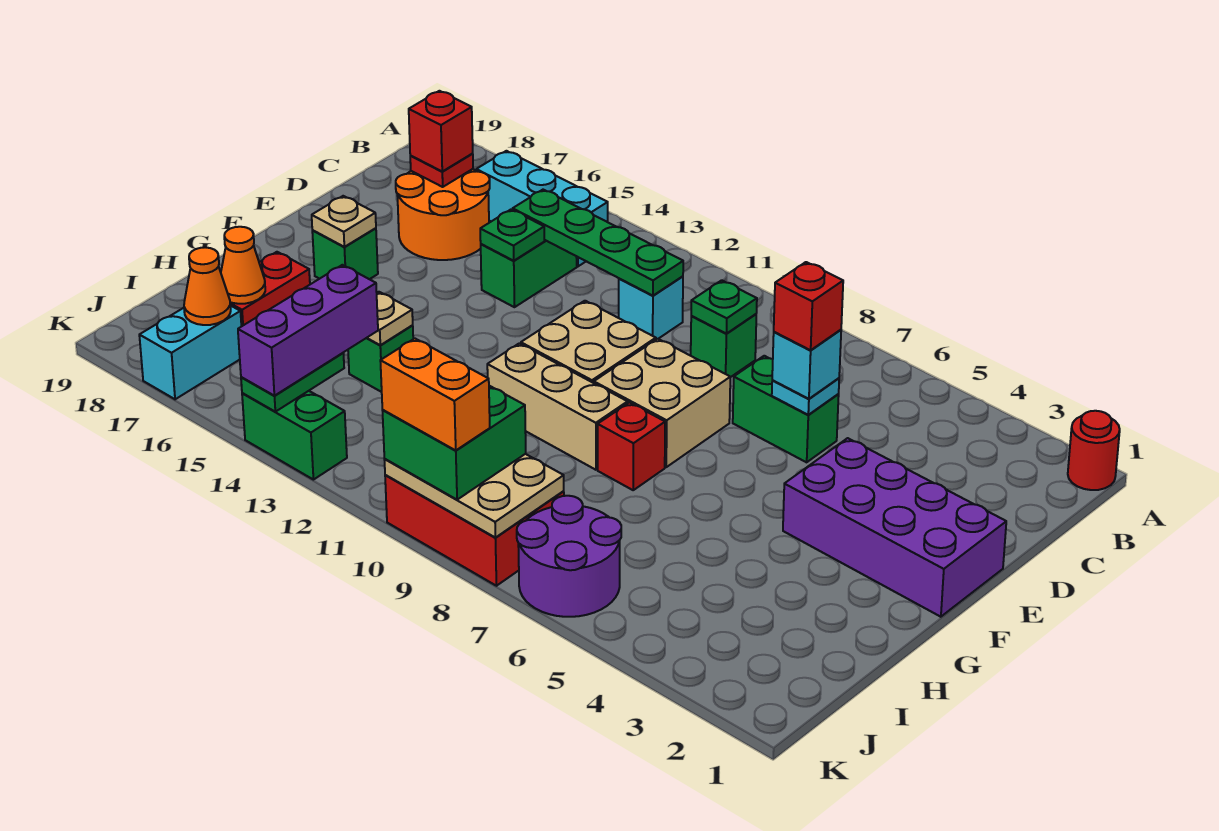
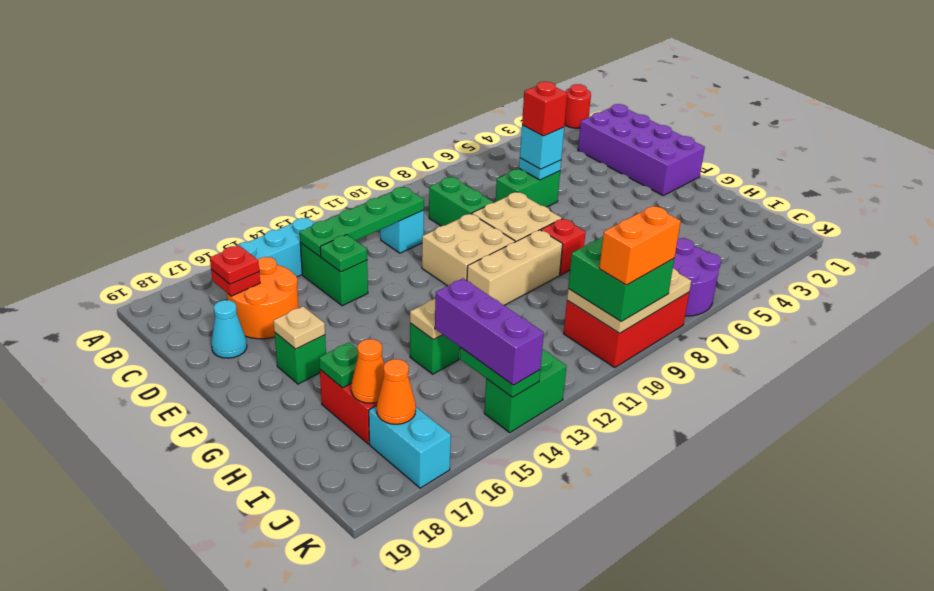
green brick C9 level 1 -> green brick C9:D9 level 1
green plate C9 level 2 -> green plate H17 level 2
red brick C17 level 3 -> red plate C17 level 3
none -> cyan cone D18 level 1
purple brick E1:F4 level 1 -> purple brick C1:F2 level 1

